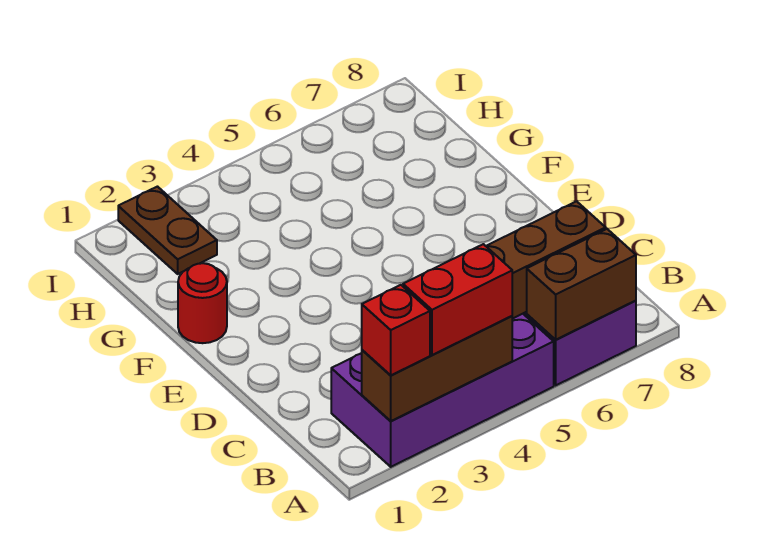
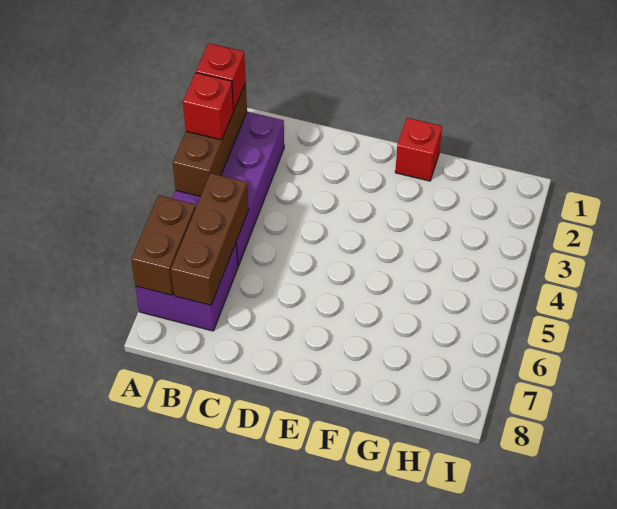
red brick A3:A4 level 3 -> red brick A3 level 3
red round brick F1 level 1 -> red brick F1 level 1
brown plate H2:I2 level 1 -> none

